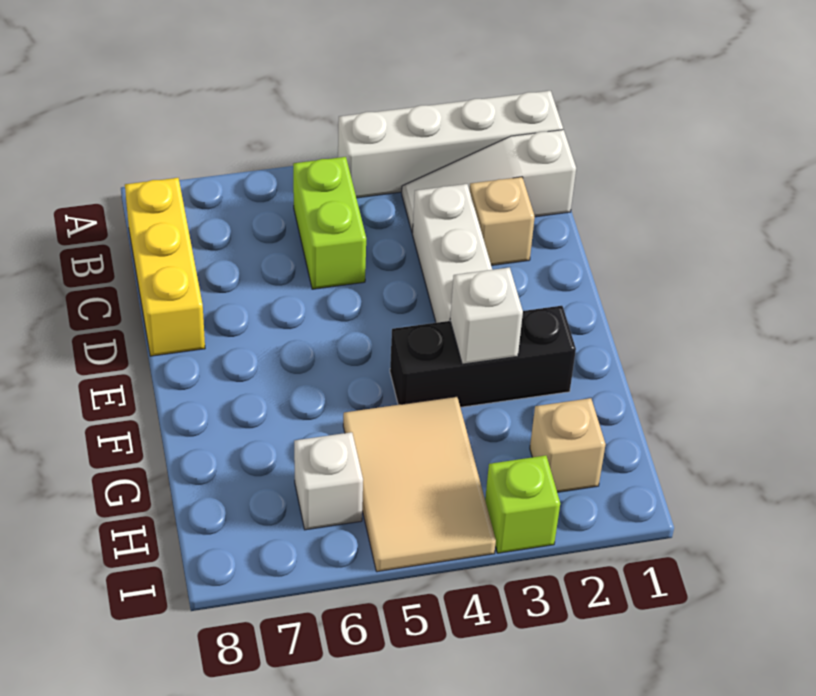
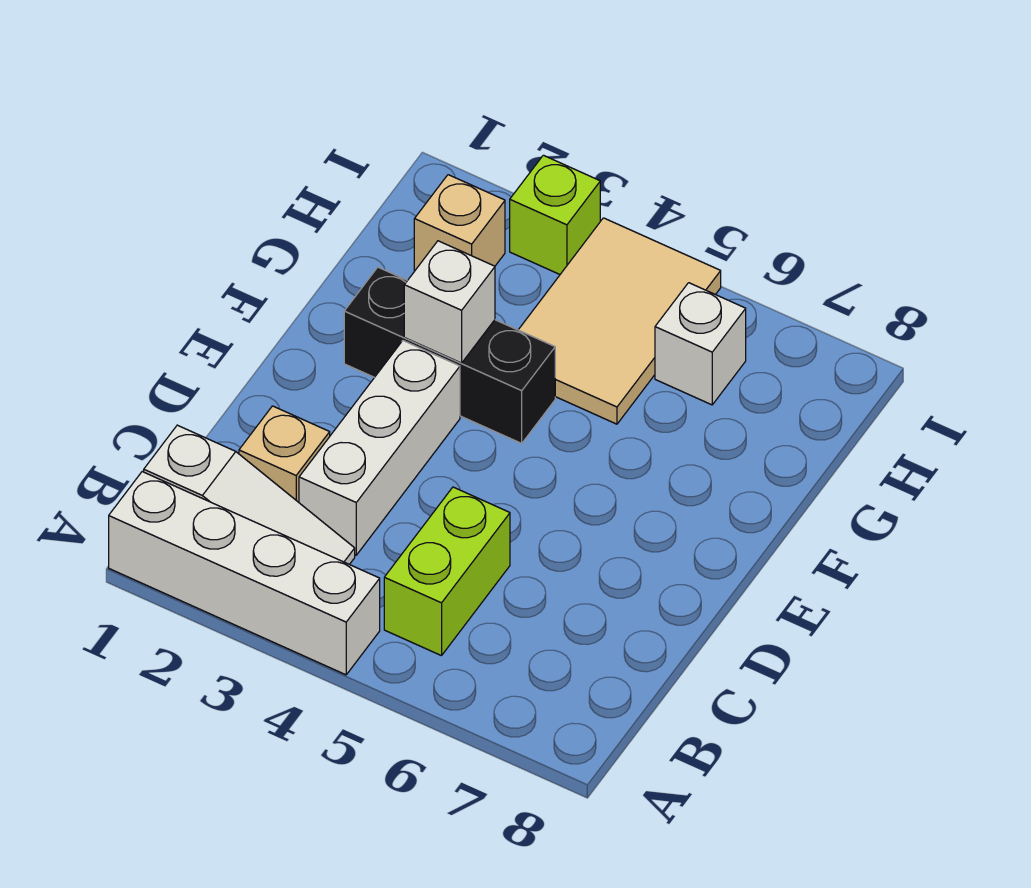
yellow brick B8:D8 level 1 -> none

